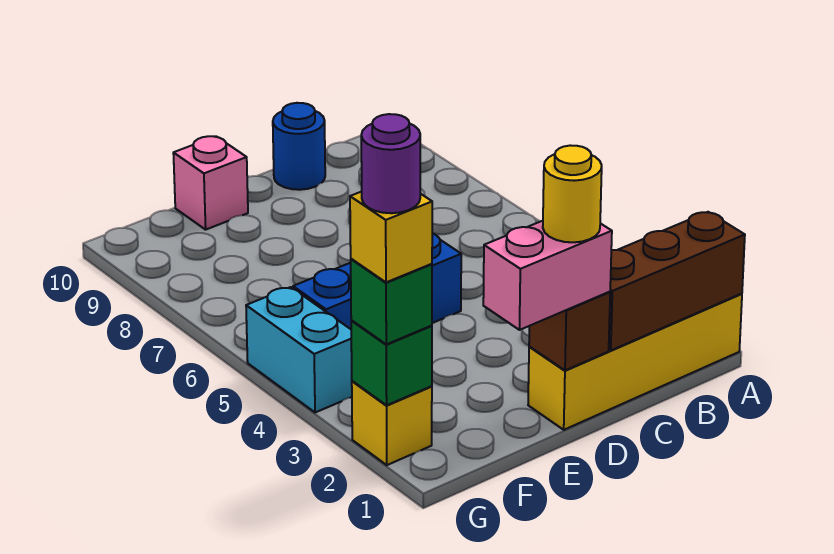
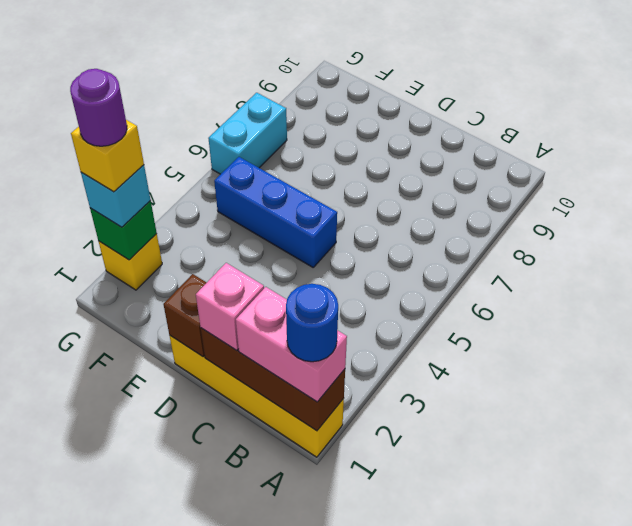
blue round brick C10 level 1 -> blue round brick A1 level 4
pink brick D1:E1 level 3 -> pink brick A1:B1 level 3
yellow round brick D1 level 4 -> none
pink brick E10 level 1 -> pink brick C1 level 3
green brick G2 level 3 -> cyan brick G2 level 3
cyan brick G4:G5 level 1 -> cyan brick G6:G7 level 1

